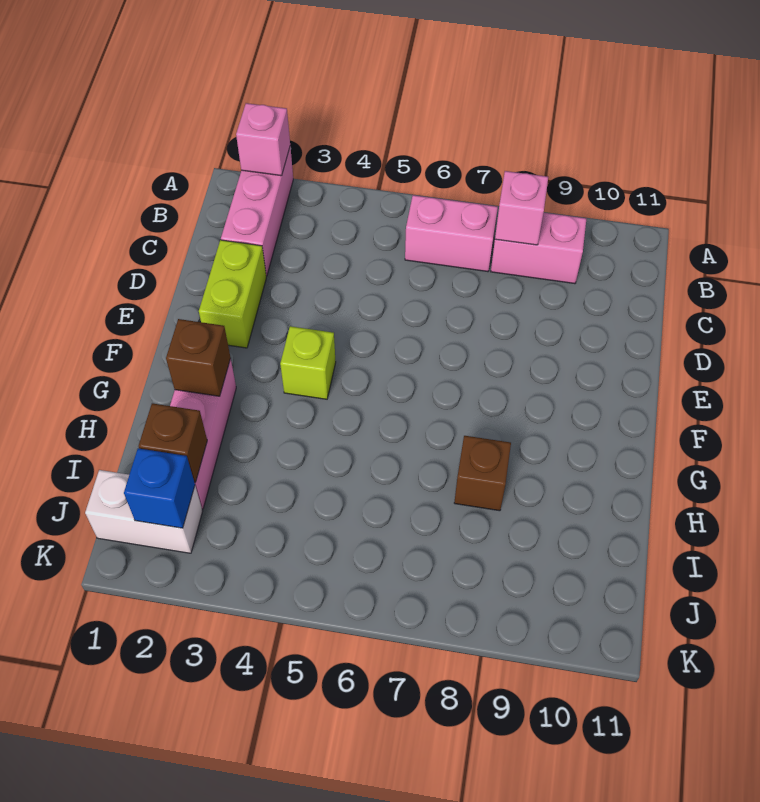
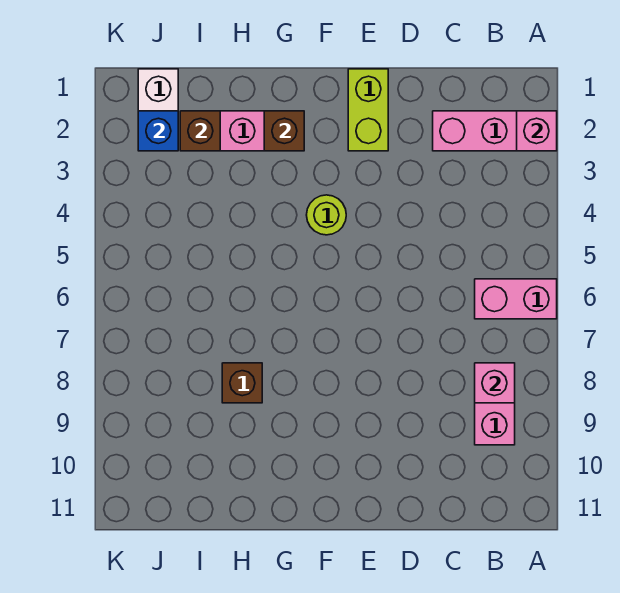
pink brick B6:B7 level 1 -> pink brick A6:B6 level 1
lime brick D2:E2 level 1 -> lime brick E1:E2 level 1
lime brick F4 level 1 -> lime round brick F4 level 1

